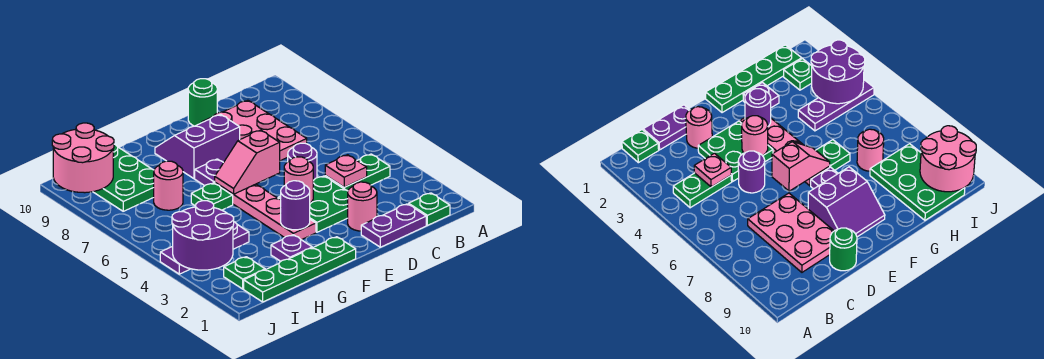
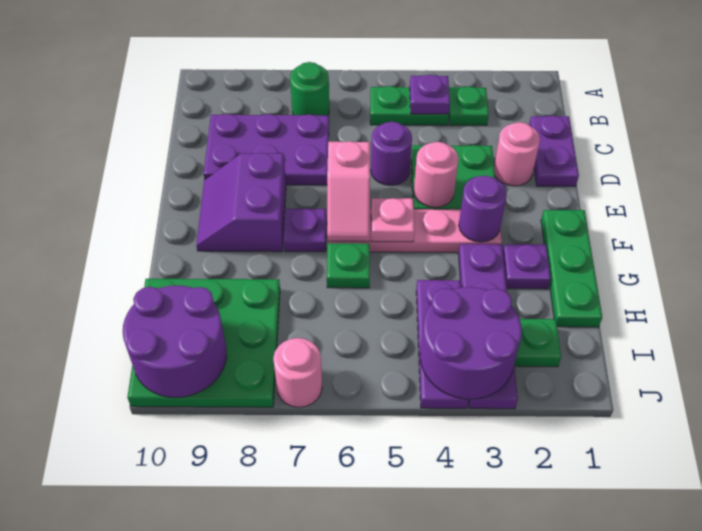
green plate B1 level 1 -> green plate B3 level 1
green plate B4:C4 level 1 -> green plate B4:B5 level 1
none -> purple plate B4 level 2
pink plate C4 level 2 -> pink plate F5 level 2
pink plate C7:D9 level 1 -> purple plate C7:D9 level 1
green round brick D10 level 1 -> green round brick B7 level 1
green plate F1:I1 level 1 -> green plate F1:H1 level 1
none -> purple plate G3:J3 level 1
pink round brick H7 level 1 -> pink round brick J7 level 1
green plate H8:I10 level 1 -> green plate H8:J10 level 1
pink round brick I9:J10 level 2 -> purple round brick I9:J10 level 2

